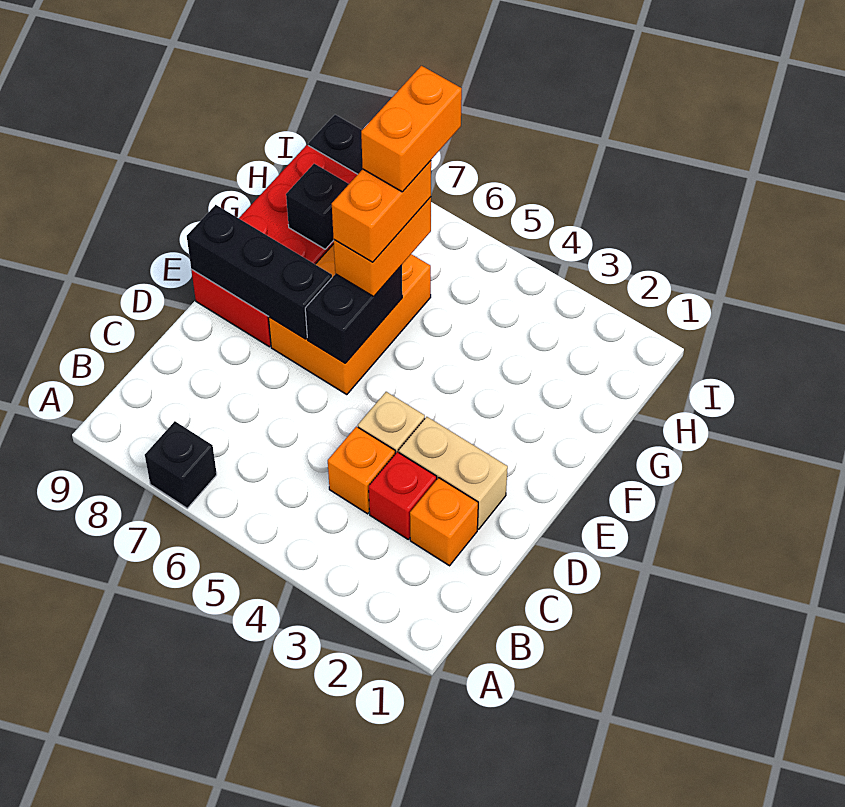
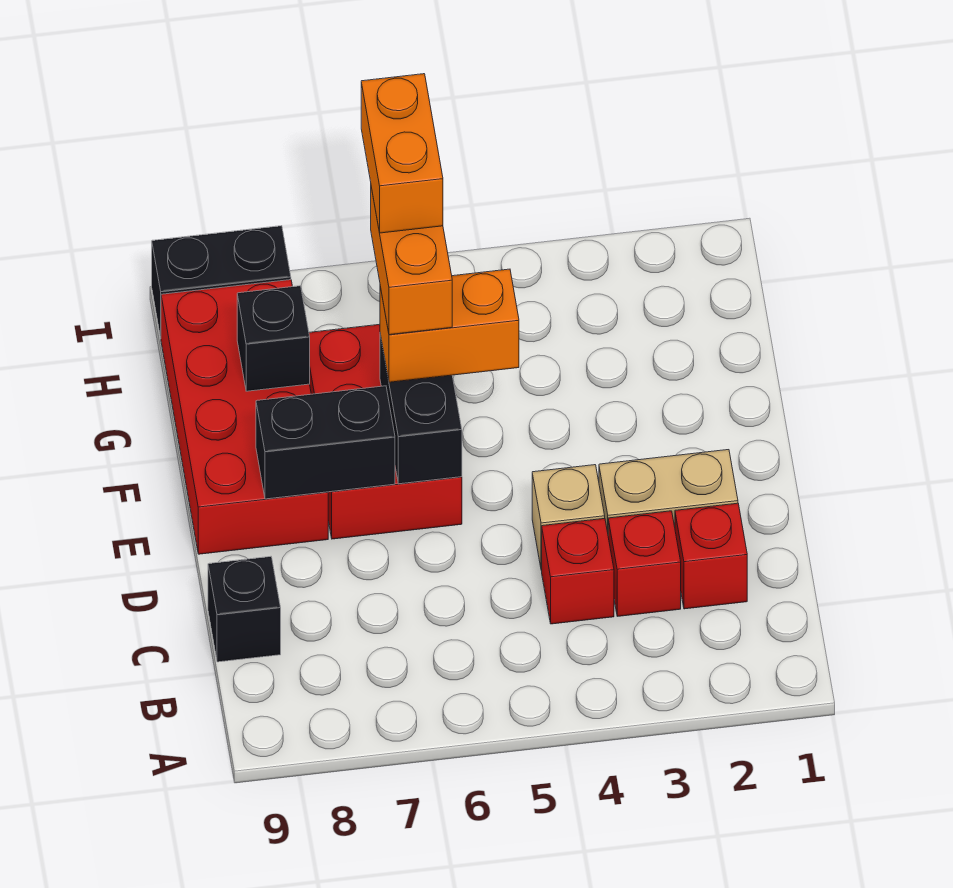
black brick A7 level 1 -> black brick C9 level 1
orange brick C2 level 1 -> red brick C2 level 1
orange brick C4 level 1 -> red brick C4 level 1
orange brick E6:G7 level 1 -> red brick E6:G7 level 1
black brick E7:E9 level 2 -> black brick E7:E8 level 2
orange brick F6:G6 level 3 -> orange brick F5:F6 level 3

